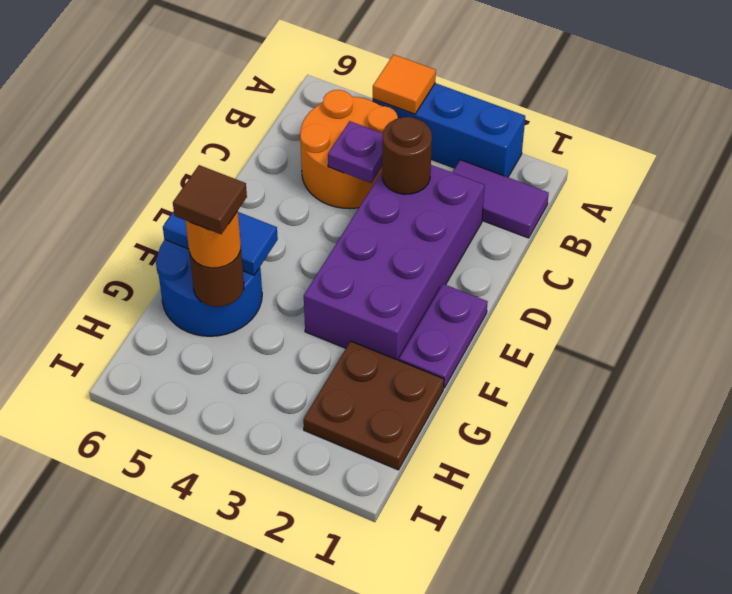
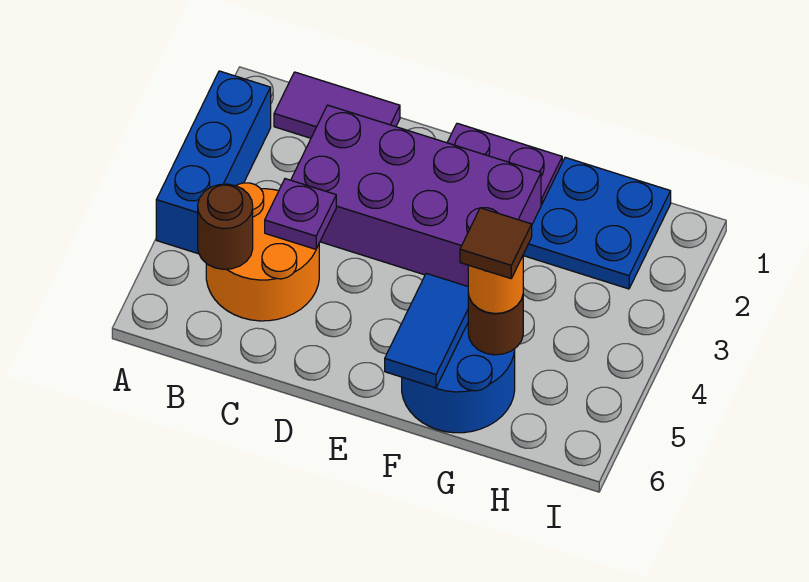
orange tile A4 level 2 -> none
purple tile B1:B2 level 1 -> purple tile B1:C1 level 1
brown round brick C3 level 2 -> brown round brick B5 level 2
brown plate G1:H2 level 1 -> blue plate G1:H2 level 1

